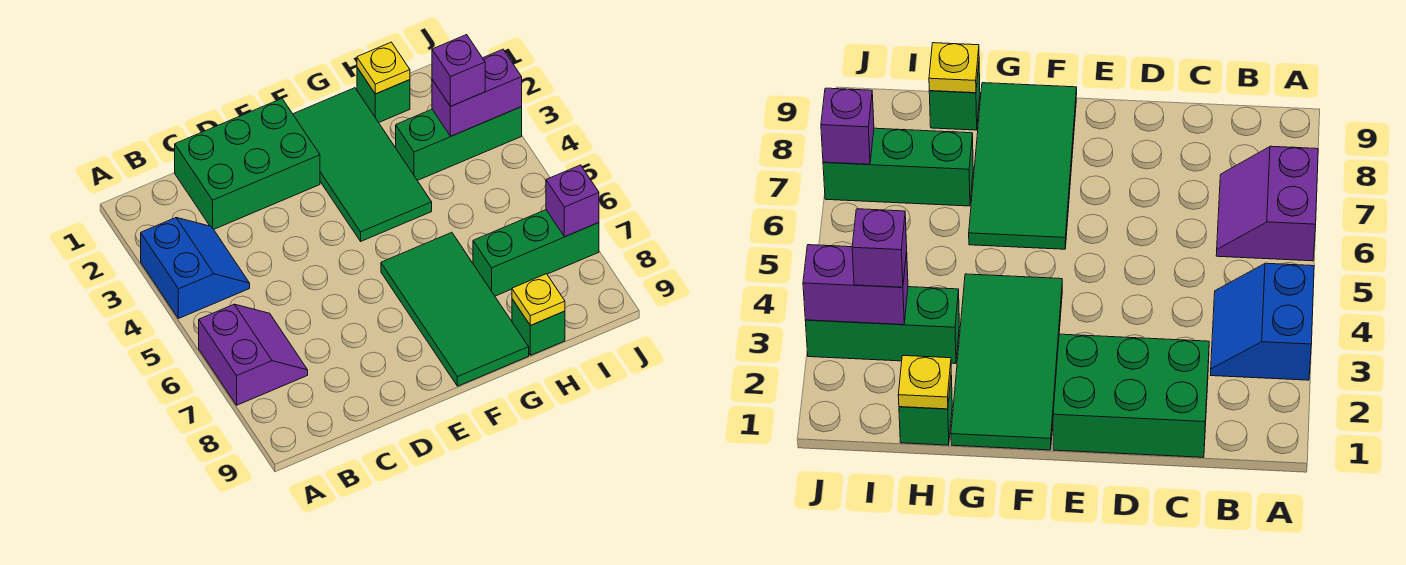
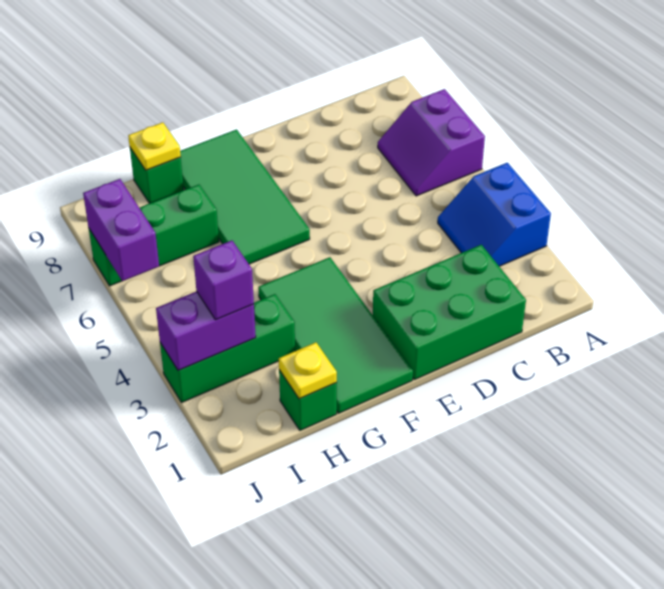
purple brick J7 level 2 -> purple brick J6:J7 level 2

